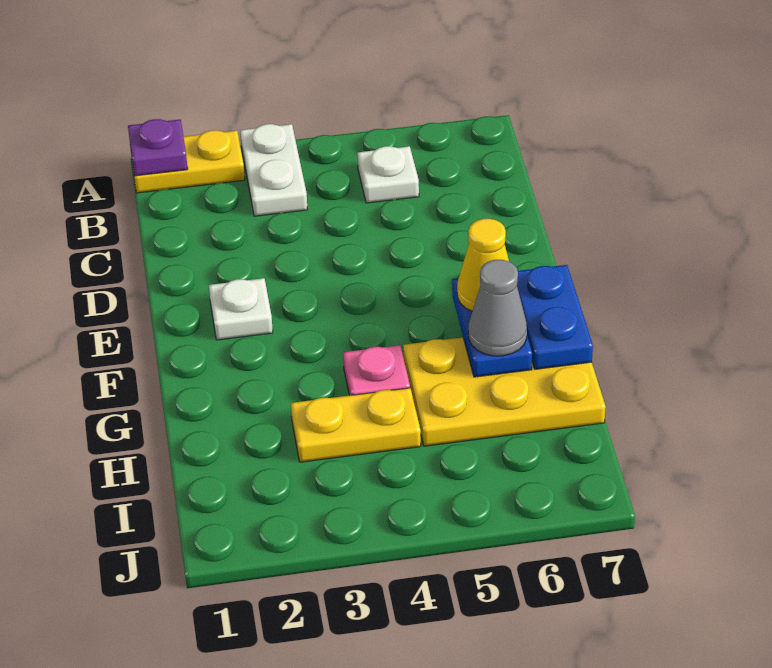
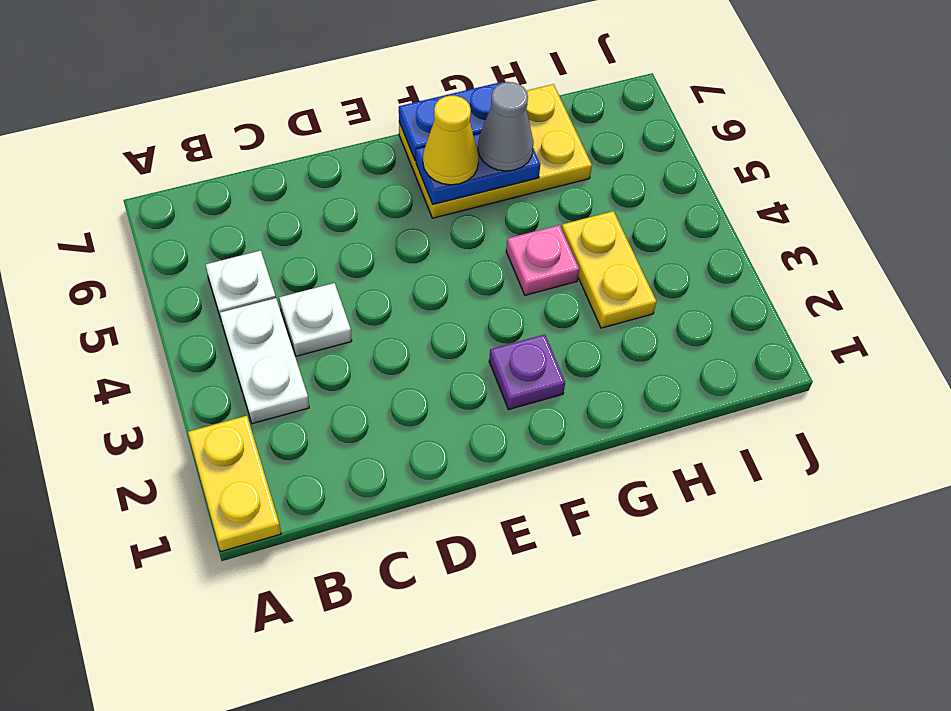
purple plate A1 level 2 -> purple plate F2 level 1
white plate A3:B3 level 1 -> white plate B3:B4 level 1
white plate E2 level 1 -> white plate C4 level 1
yellow plate G5:H7 level 1 -> yellow plate F6:H7 level 1

